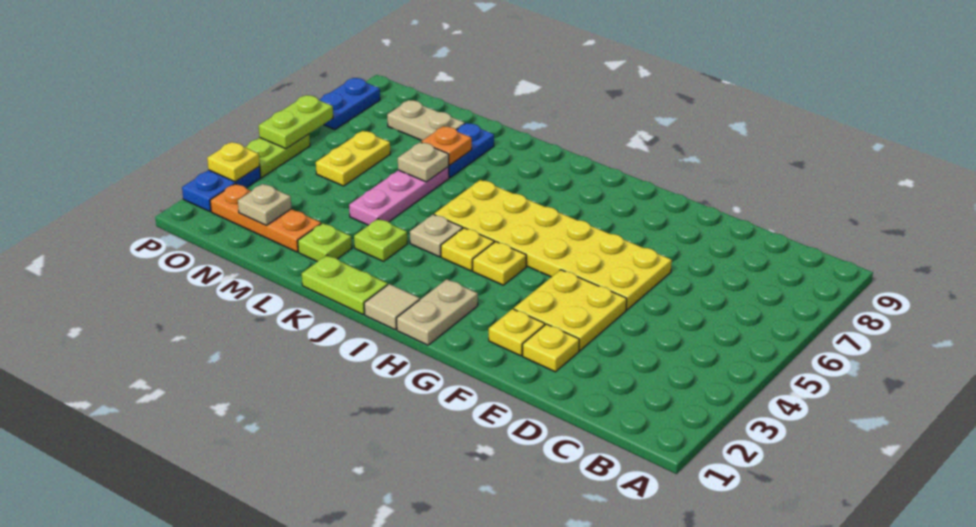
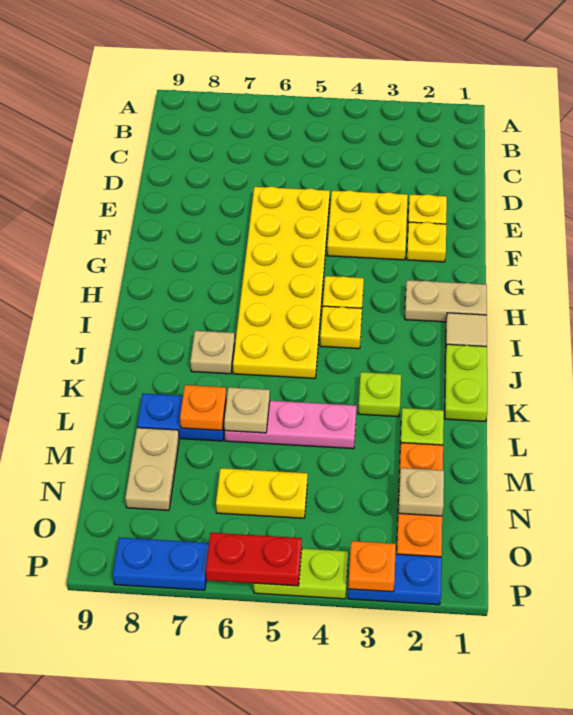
tan plate J4 level 1 -> tan plate J7 level 1
yellow plate P3 level 2 -> orange plate P3 level 2
lime plate P5:P6 level 2 -> red plate P5:P6 level 2

